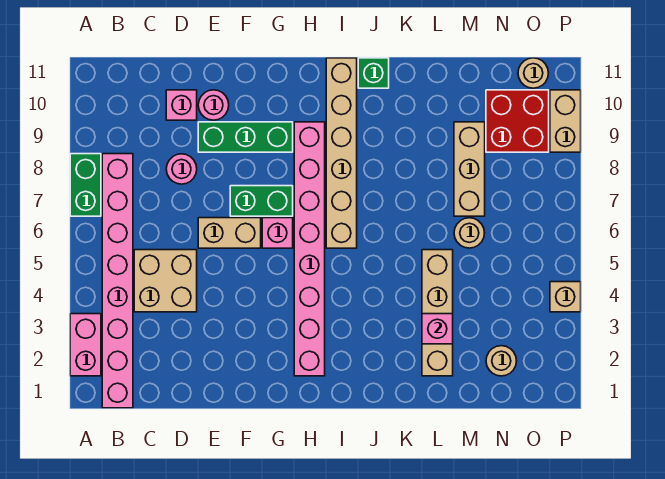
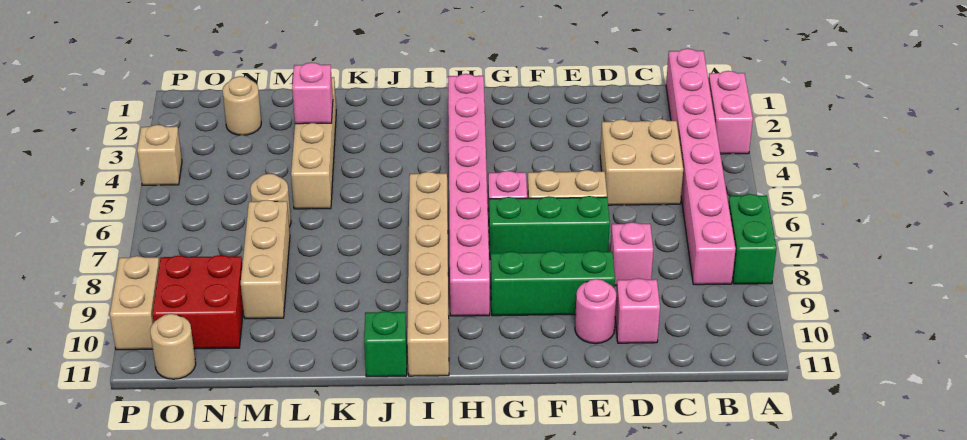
pink round brick D8 level 1 -> pink brick D8 level 1
green brick F7:G7 level 1 -> green brick E7:G7 level 1

